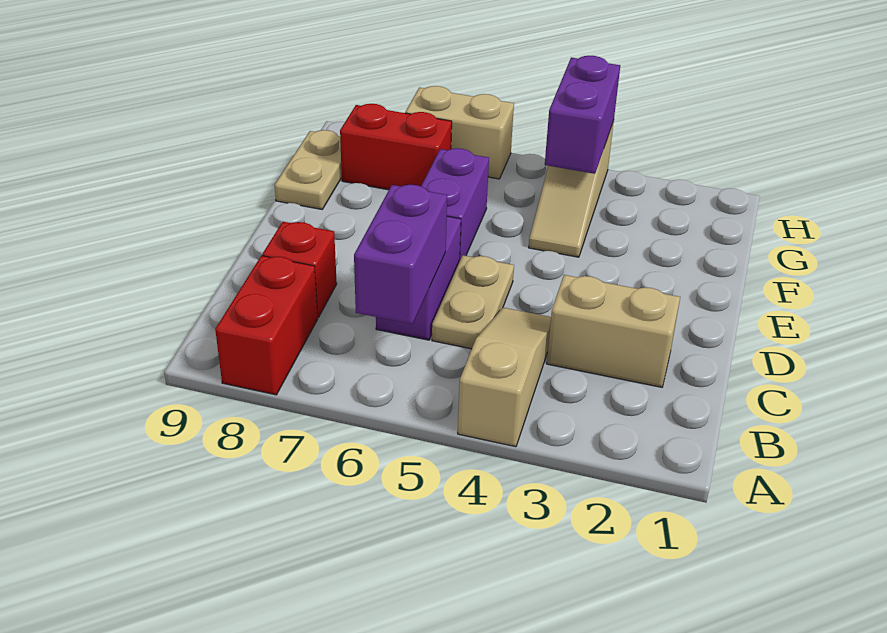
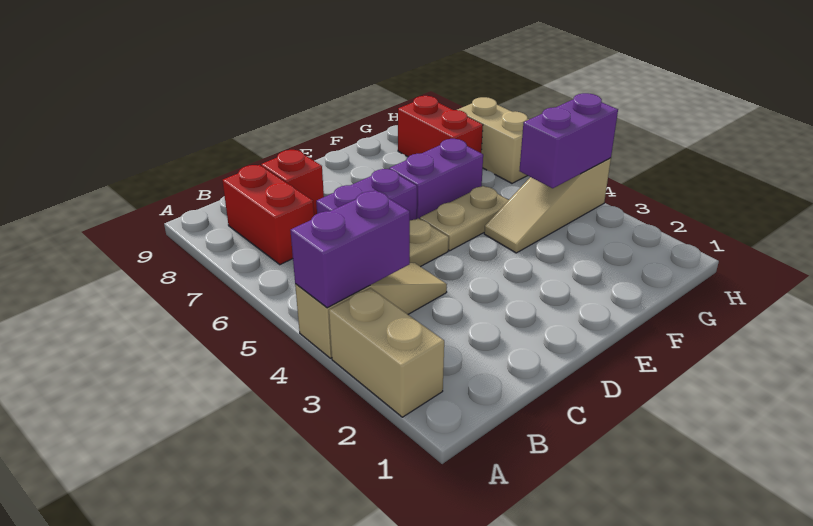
red brick A8:B8 level 1 -> red brick B7:B8 level 1
purple brick B6:C6 level 2 -> purple brick A4:B4 level 2
tan brick C2:C3 level 1 -> tan brick A2:A3 level 1
tan plate F9:G9 level 1 -> tan plate E5:F5 level 1

